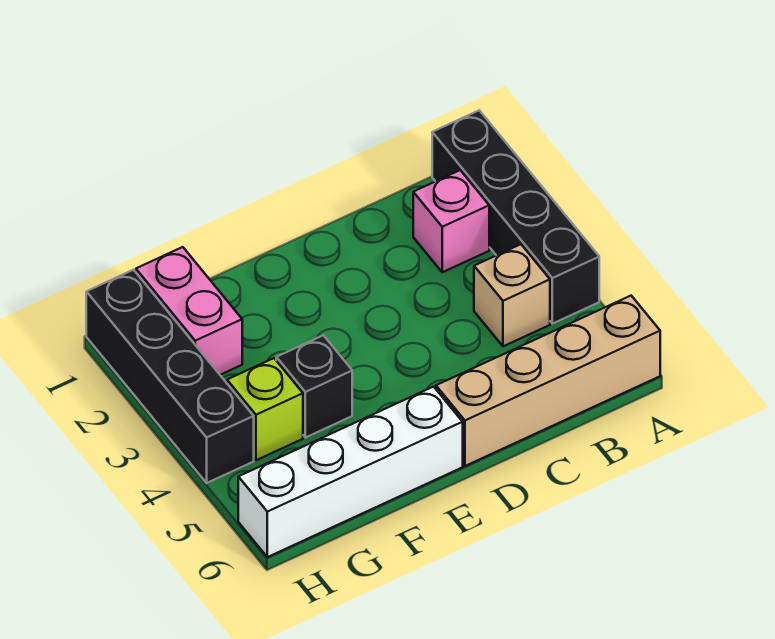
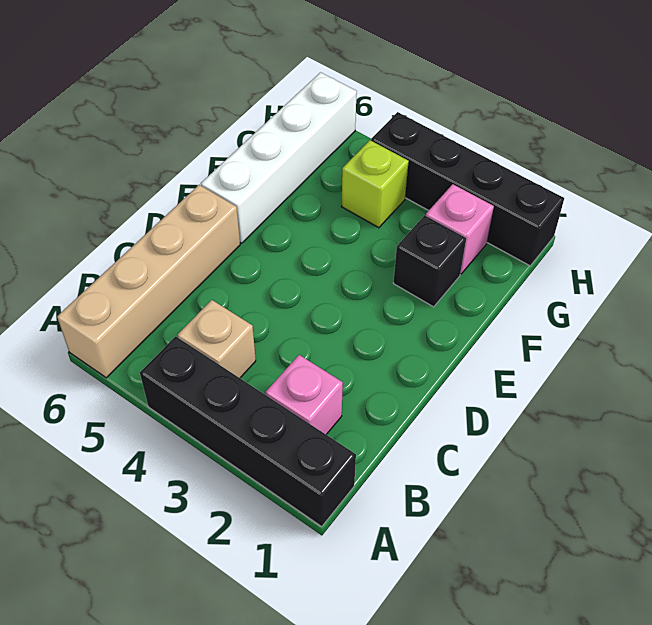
black brick F4 level 1 -> black brick F2 level 1
pink brick G1:G2 level 1 -> pink brick G2 level 1

